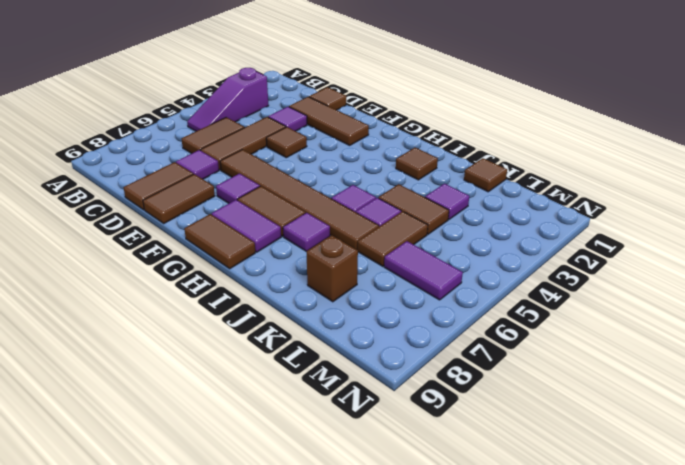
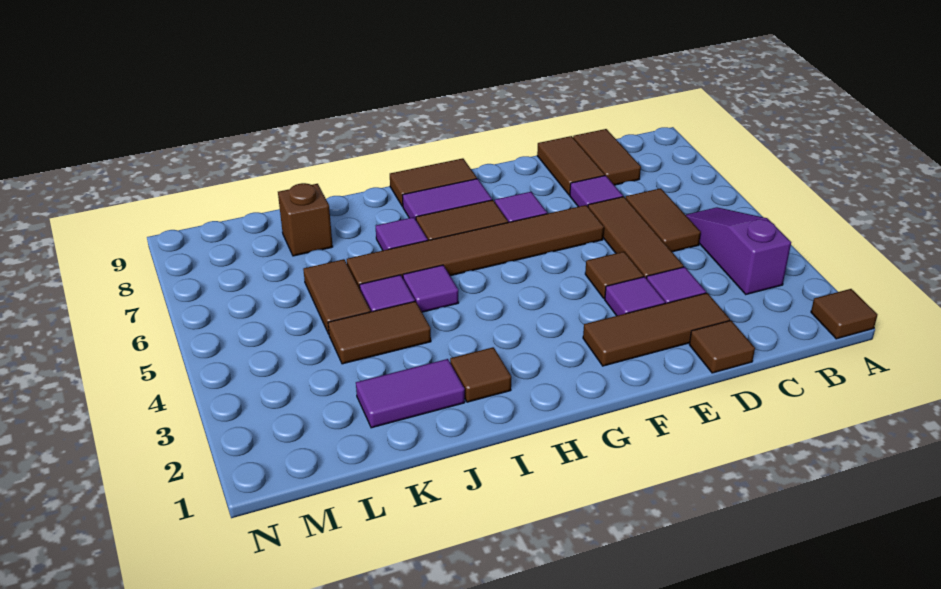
brown tile E8:E9 level 1 -> brown tile C8:C9 level 1
brown tile K1 level 1 -> brown tile A1 level 1
purple tile K3 level 1 -> purple tile E3 level 1
purple tile L6:M6 level 1 -> purple tile J2:K2 level 1

